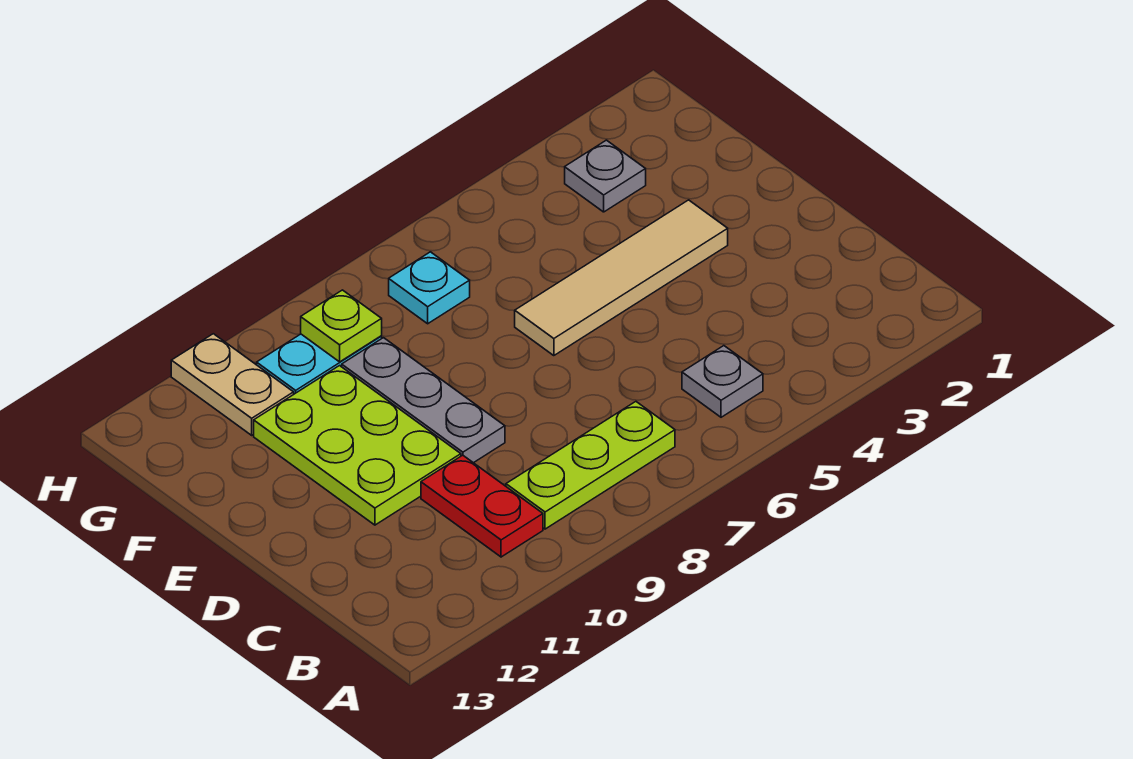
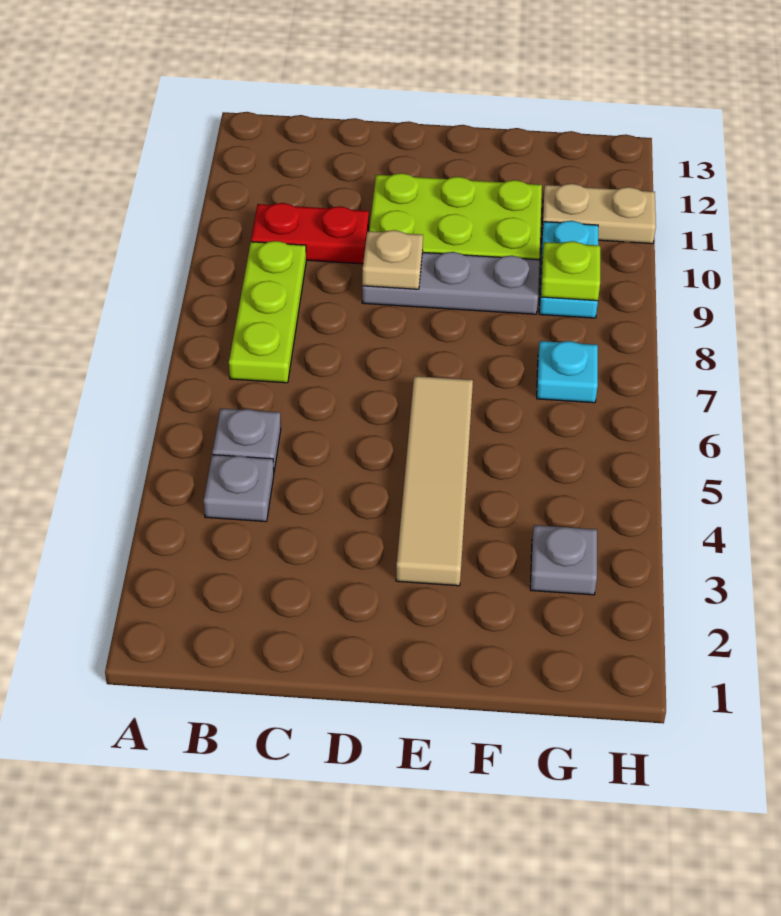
none -> grey plate B4 level 1
none -> tan plate D9 level 2

